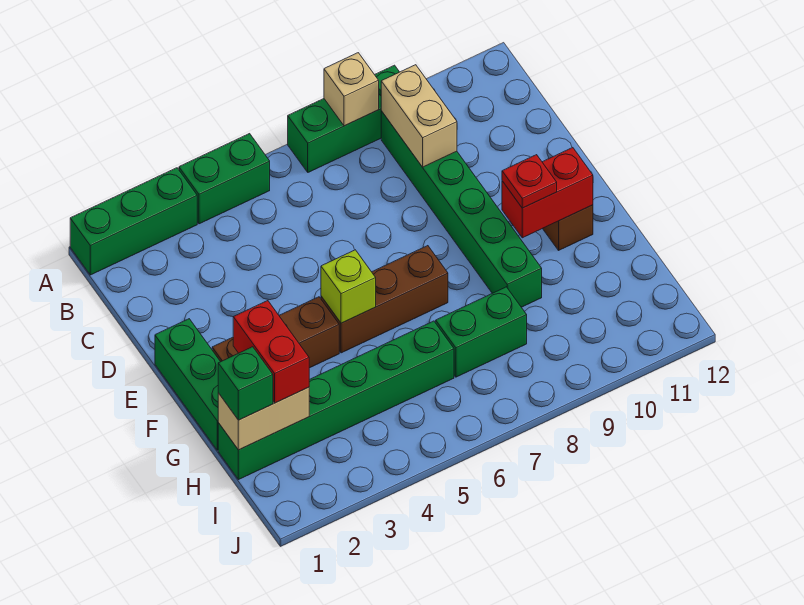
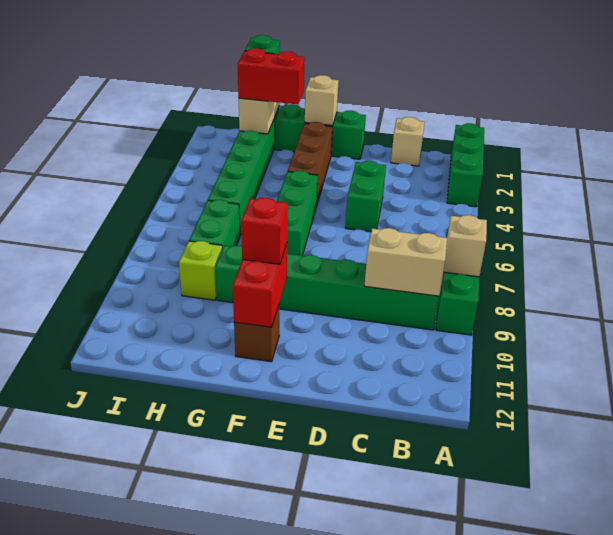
green brick A4:A5 level 1 -> green brick D4:D5 level 1
none -> tan brick C1 level 1
none -> tan brick F1 level 2
brown brick F5:F7 level 1 -> green brick F5:F7 level 1
lime brick F5 level 2 -> lime brick H9 level 1
red plate F10 level 3 -> red brick F10 level 3

